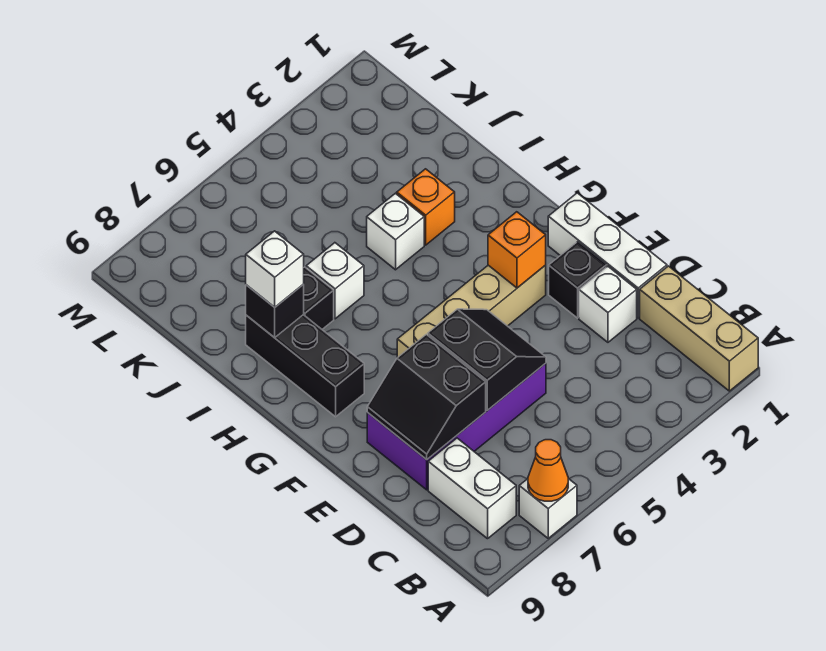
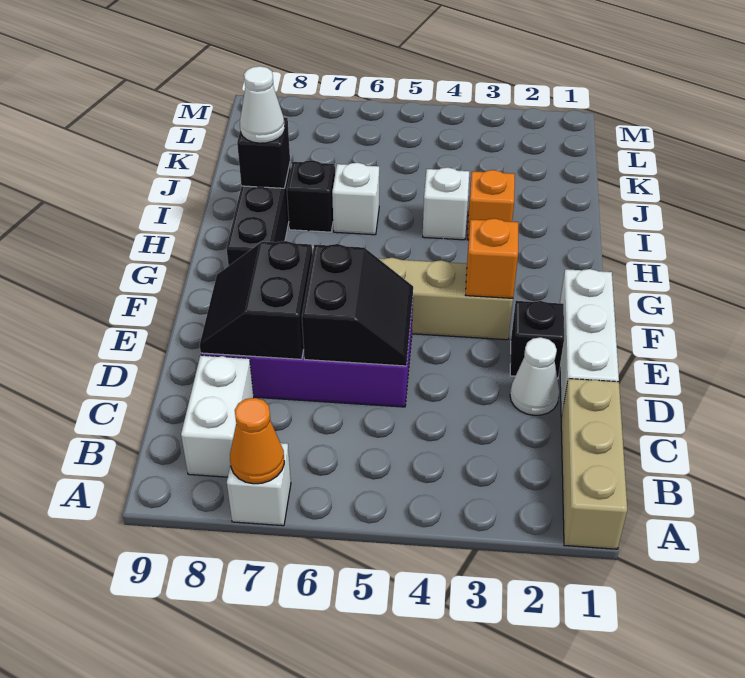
white brick D2 level 1 -> white cone D2 level 1
white brick I8 level 3 -> white cone I8 level 3

